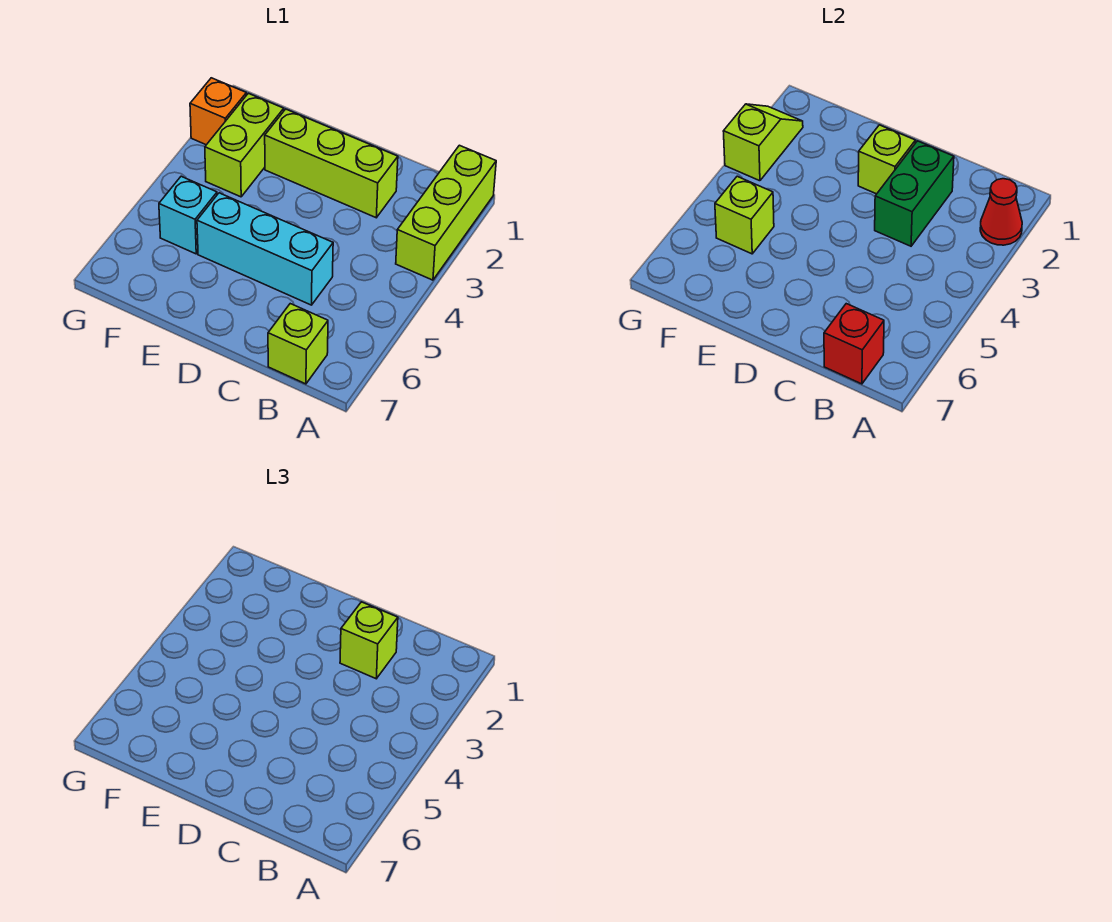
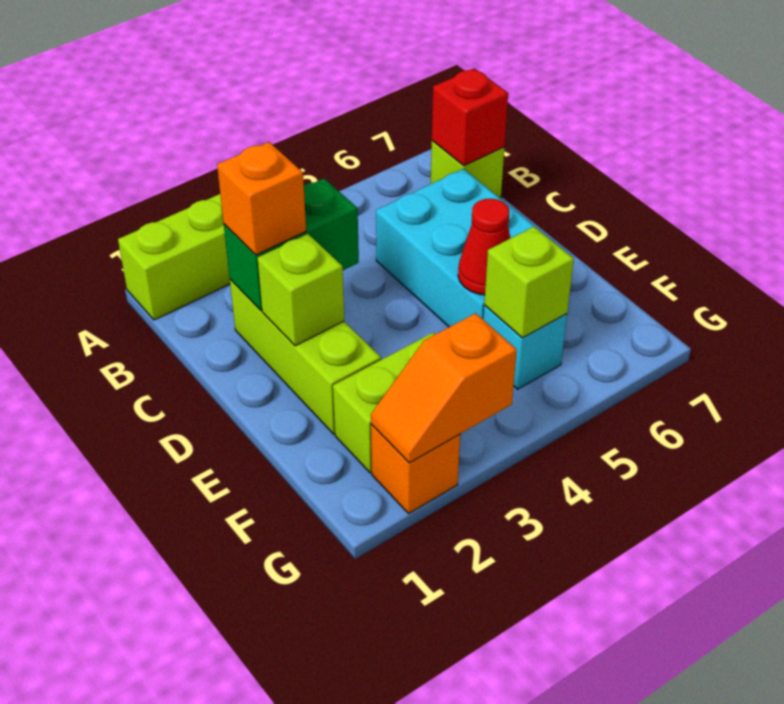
red cone A2 level 2 -> red cone E5 level 2
lime brick C2 level 3 -> orange brick C2 level 3
cyan brick C5:E5 level 1 -> cyan brick C5:E6 level 1
lime slope G2:G3 level 2 top 3 -> orange slope G2:G3 level 2 top 3

